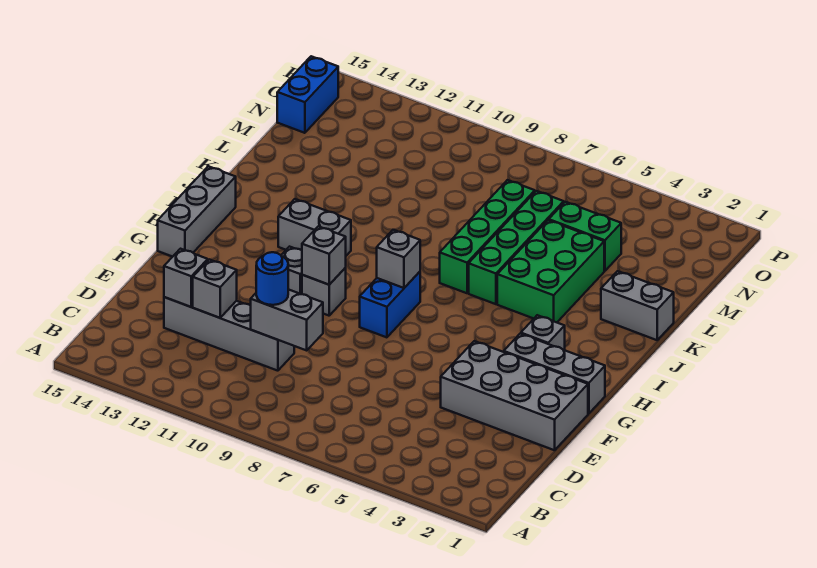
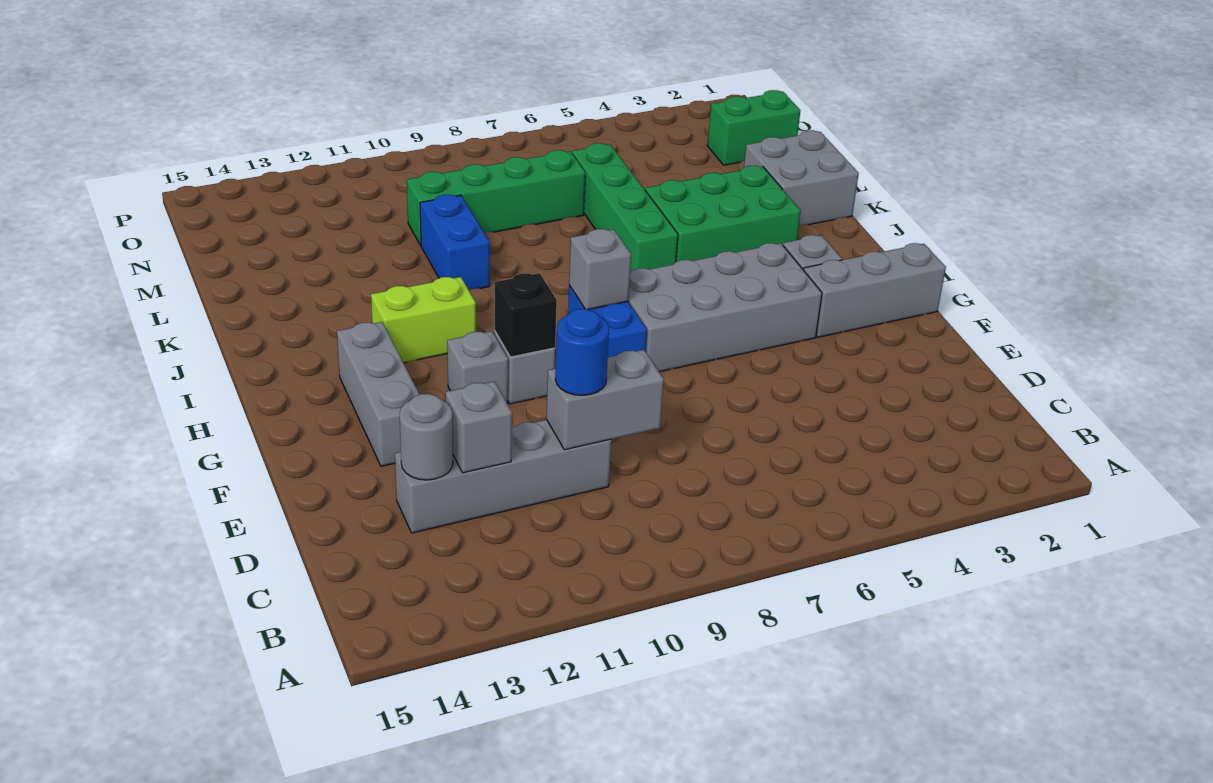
grey brick D13 level 2 -> grey round brick D13 level 2
grey brick E1:F4 level 1 -> grey brick G4:H7 level 1
grey brick G10 level 2 -> black brick G10 level 2
grey brick G15:I15 level 1 -> grey brick F13:H13 level 1
grey brick I11:I12 level 1 -> lime brick I11:I12 level 1
green brick J4:L5 level 1 -> green brick J3:K5 level 1
green brick J7:M7 level 1 -> green brick M7:M10 level 1
grey brick K1:K2 level 1 -> grey brick K1:L2 level 1
green brick M4:M5 level 1 -> green brick N1:N2 level 1
blue brick N15:O15 level 1 -> blue brick K10:L10 level 1

